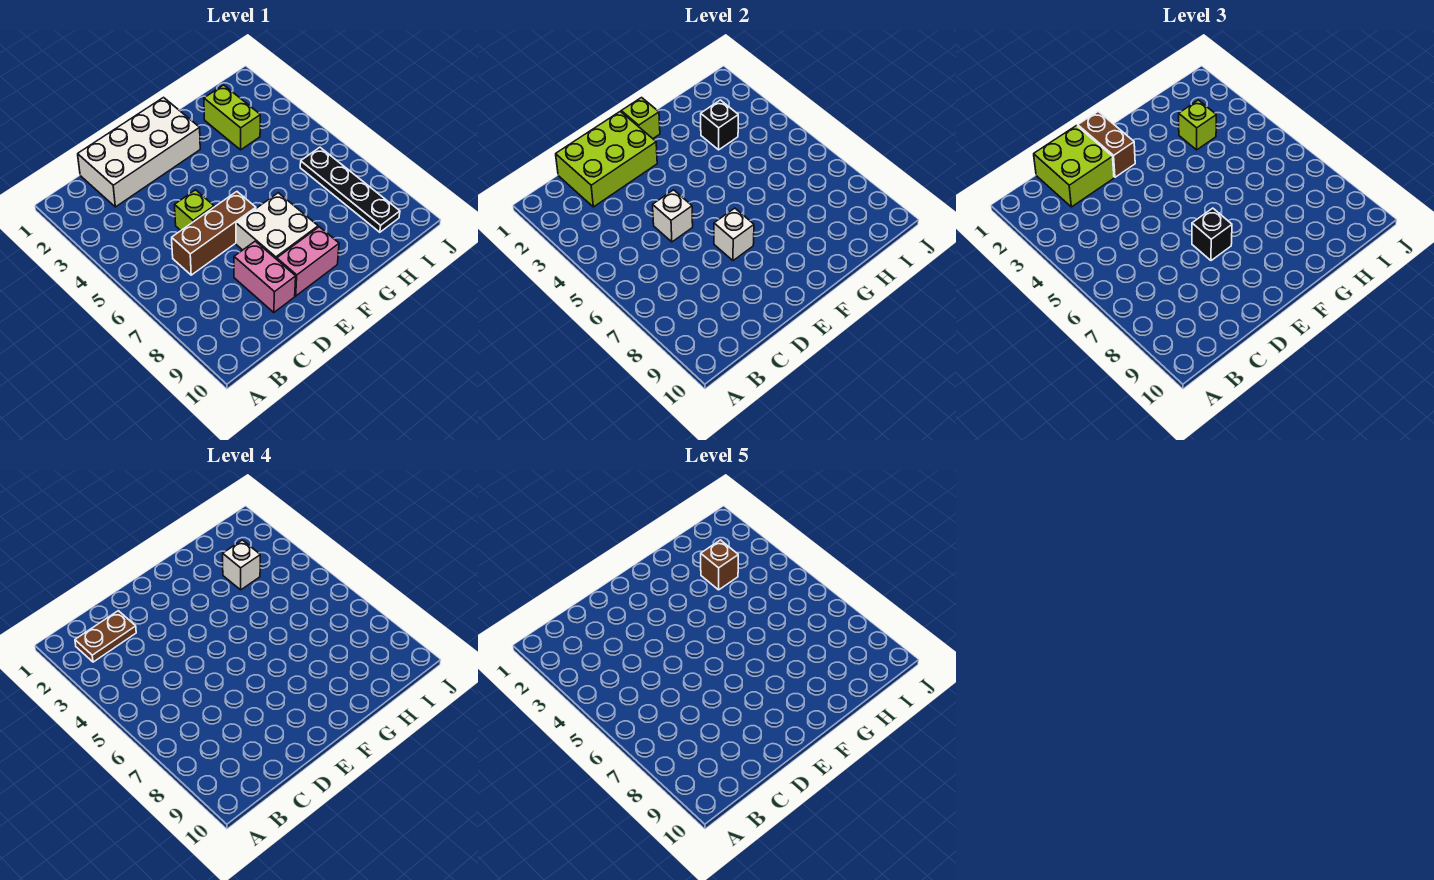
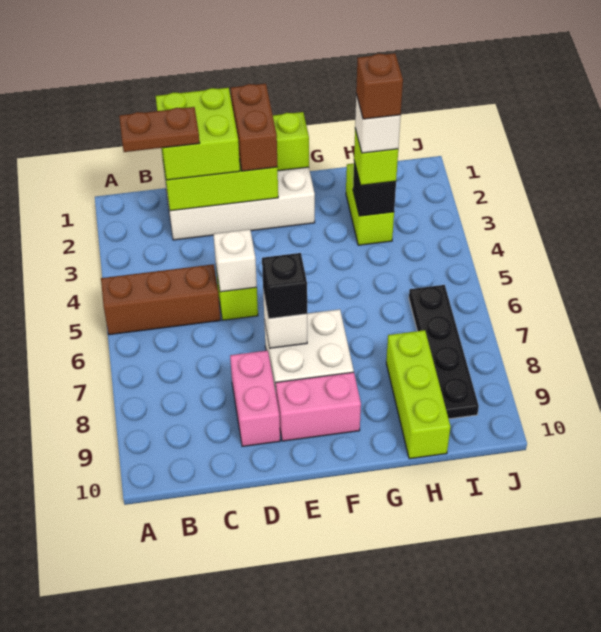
brown brick C6:E6 level 1 -> brown brick A5:C5 level 1
none -> lime brick H8:H10 level 1

